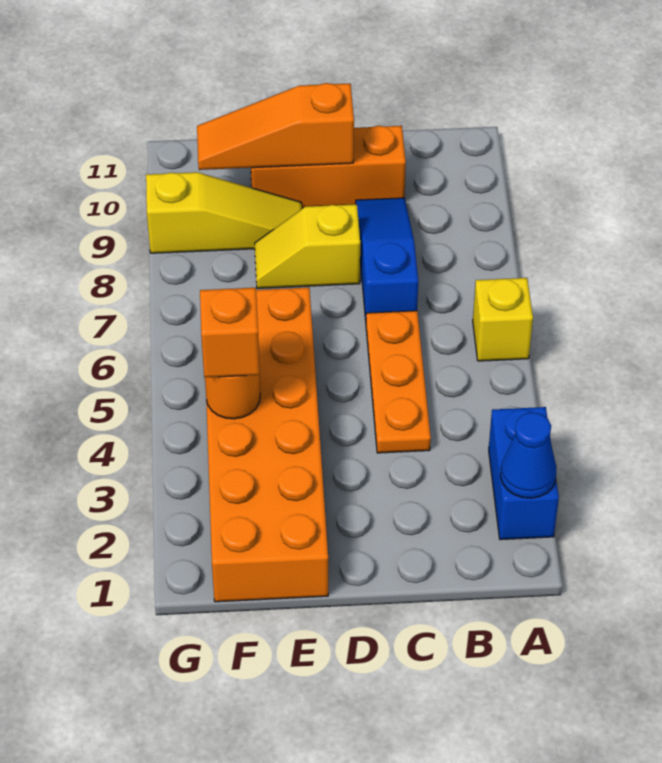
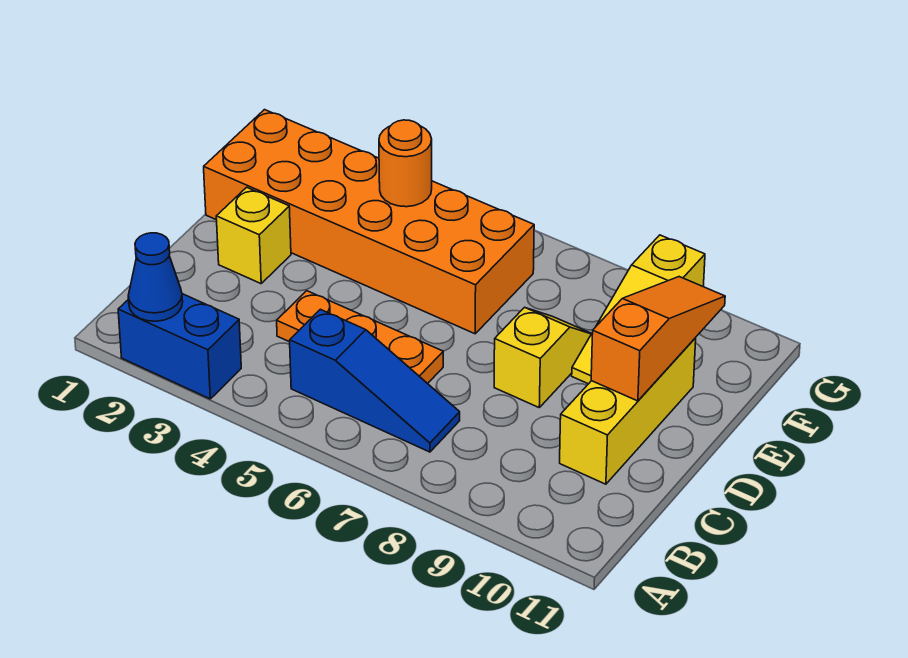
yellow brick A6 level 1 -> yellow brick D2 level 1
blue slope C7:C9 level 1 top 7 -> blue slope B5:B7 level 1 top 5
orange brick C10:E10 level 1 -> yellow brick C10:E10 level 1
orange brick F4 level 3 -> none

